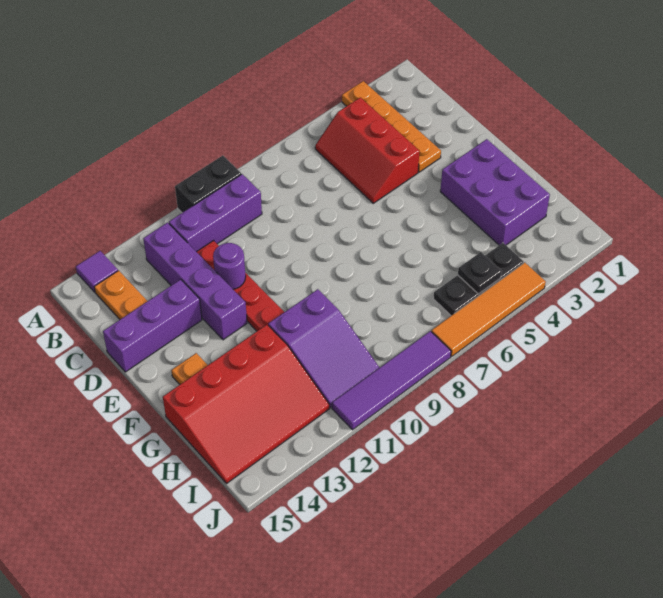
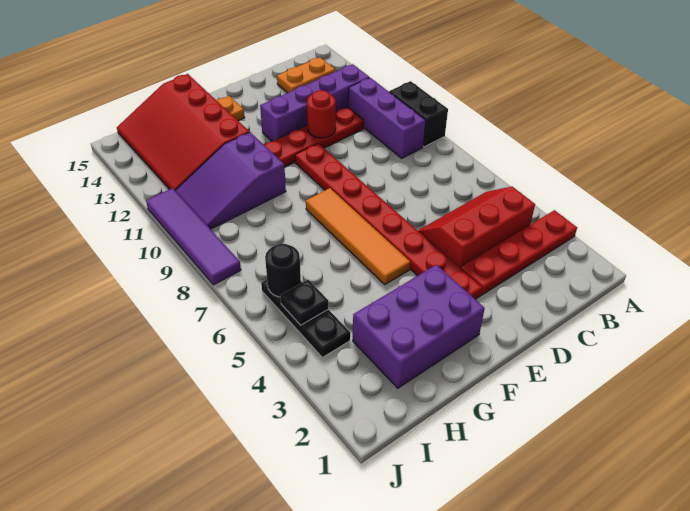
orange plate A3:D3 level 1 -> red plate A3:D3 level 1
purple tile A14 level 1 -> none
purple round brick D11 level 2 -> red round brick D11 level 2
purple brick D13:D15 level 1 -> none
none -> red plate E3:E10 level 1
none -> black round brick I6 level 2
orange tile J4:J7 level 1 -> orange tile F5:F8 level 1

